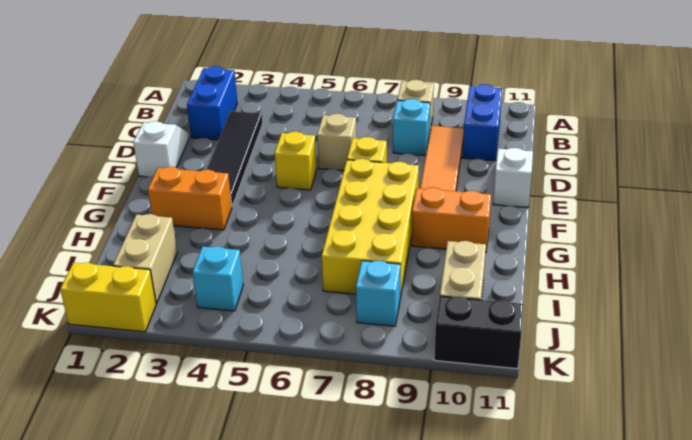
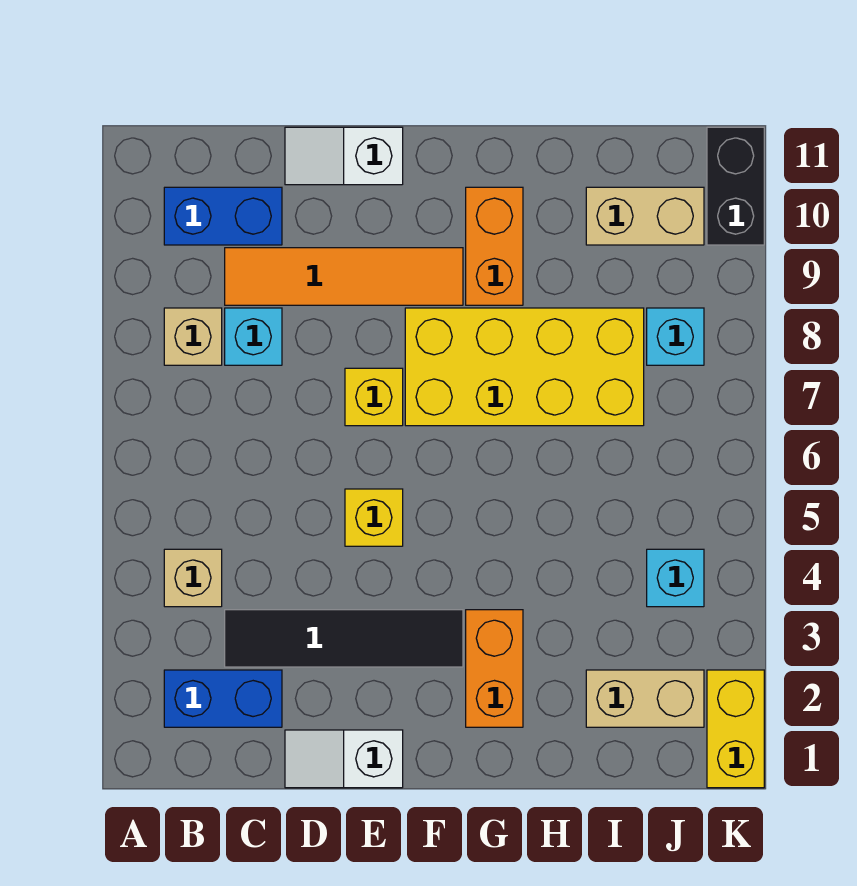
tan brick D6 level 1 -> tan brick B4 level 1

